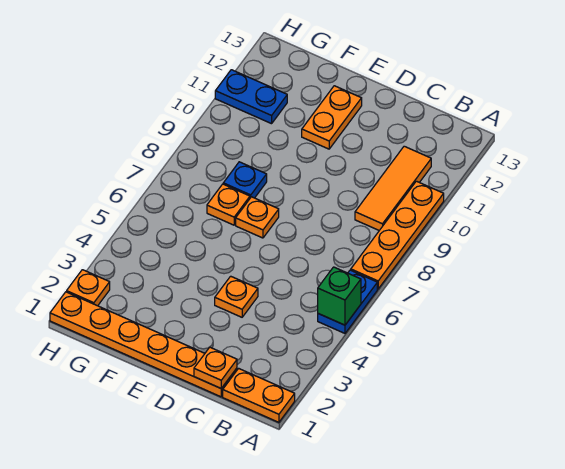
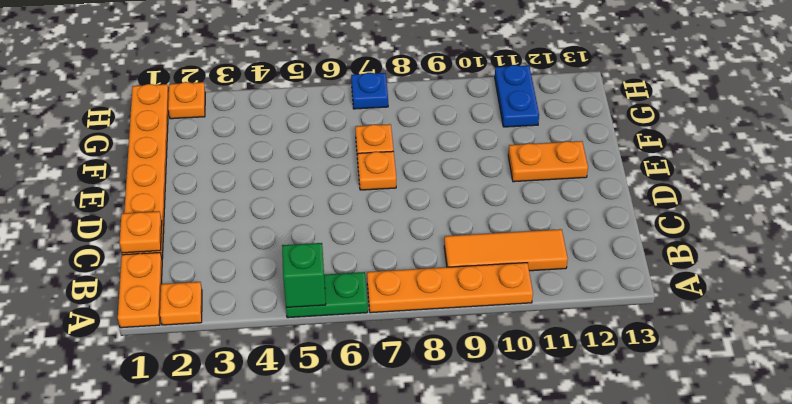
blue plate A5:A6 level 1 -> green plate A5:A6 level 1
orange plate D4 level 1 -> orange plate A2 level 1
blue plate F8 level 1 -> blue plate H7 level 1

